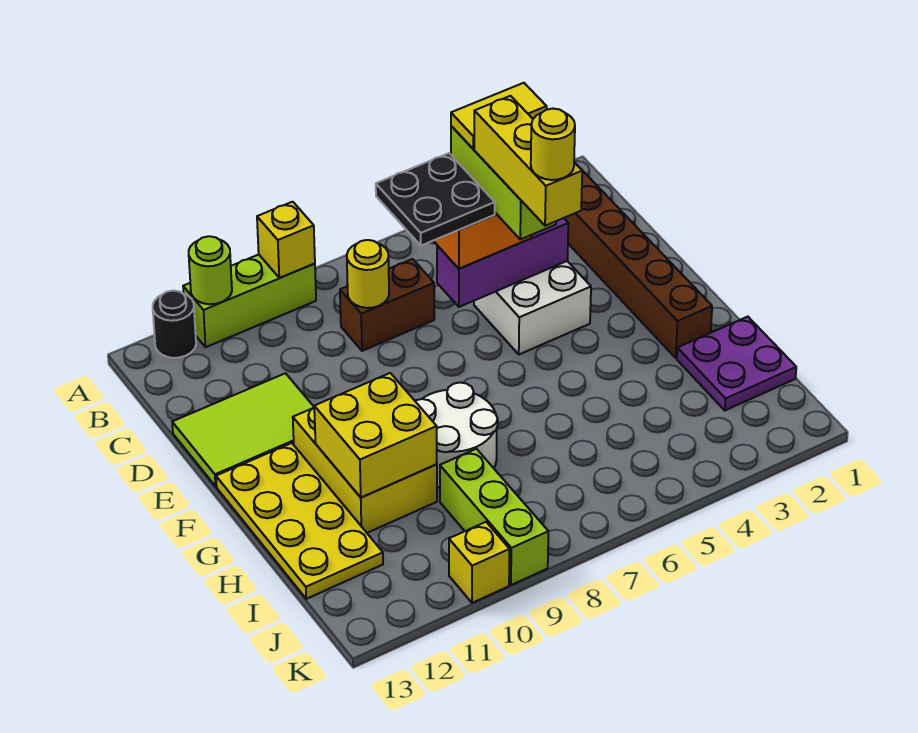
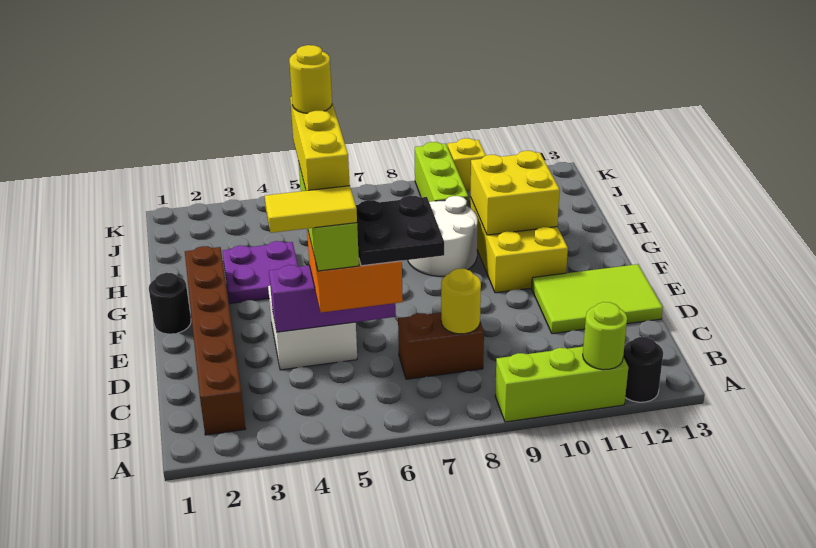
yellow brick A9 level 2 -> none
none -> black round brick F1 level 1
yellow plate F12:I13 level 1 -> none
purple plate H1:I2 level 1 -> purple plate G3:H4 level 1

